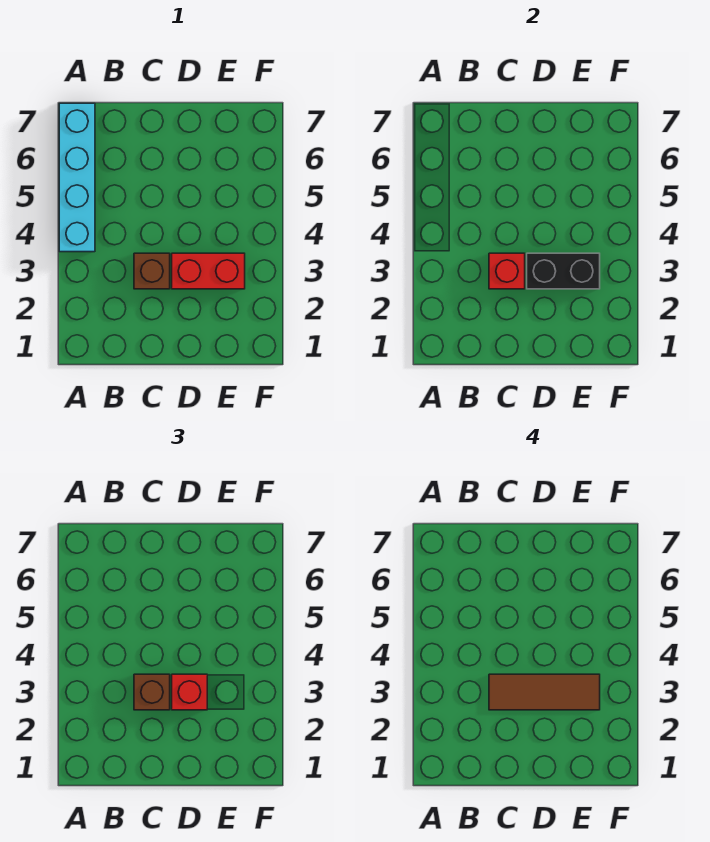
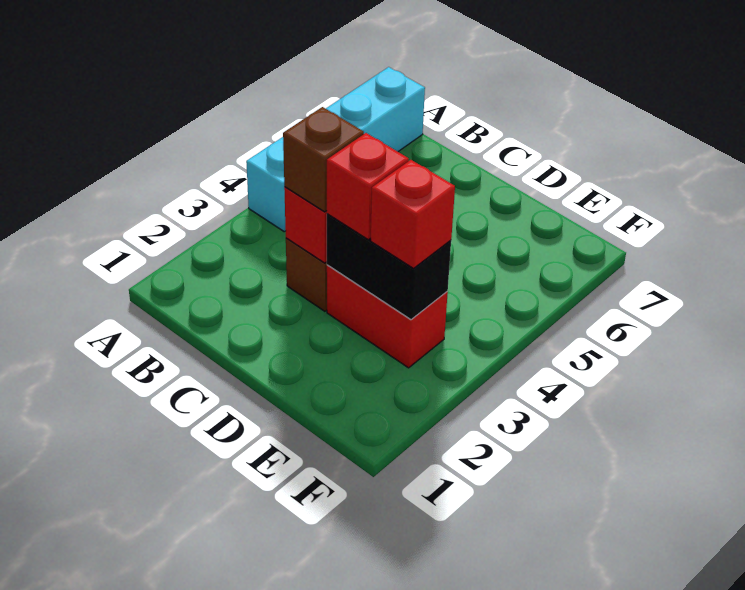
brown tile C3:E3 level 4 -> none
none -> red brick E3 level 3

